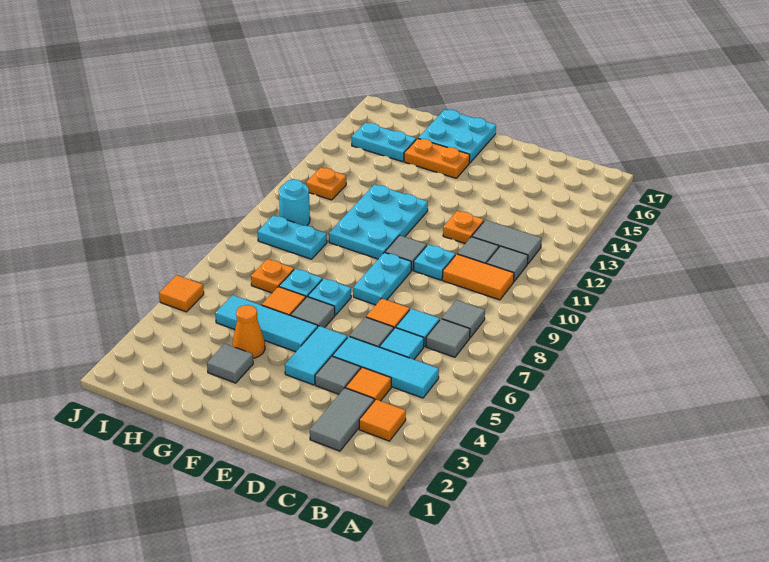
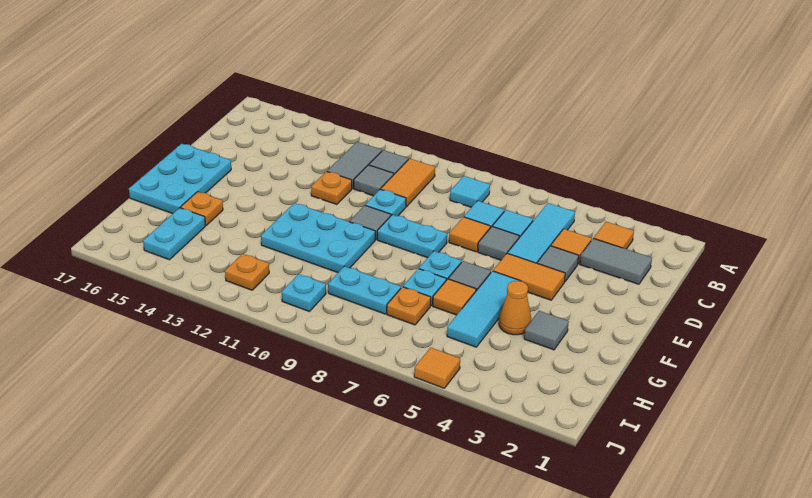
grey tile B7 level 1 -> none
grey tile B8 level 1 -> cyan tile B8 level 1
cyan tile E4:E5 level 1 -> orange tile E4:E5 level 1
orange plate F15:G15 level 1 -> orange plate G15 level 1
cyan plate F16:G17 level 1 -> cyan plate E16:G17 level 1
cyan plate H9:I9 level 1 -> cyan plate H8:H9 level 1
cyan round brick I10 level 1 -> cyan plate I10 level 1

